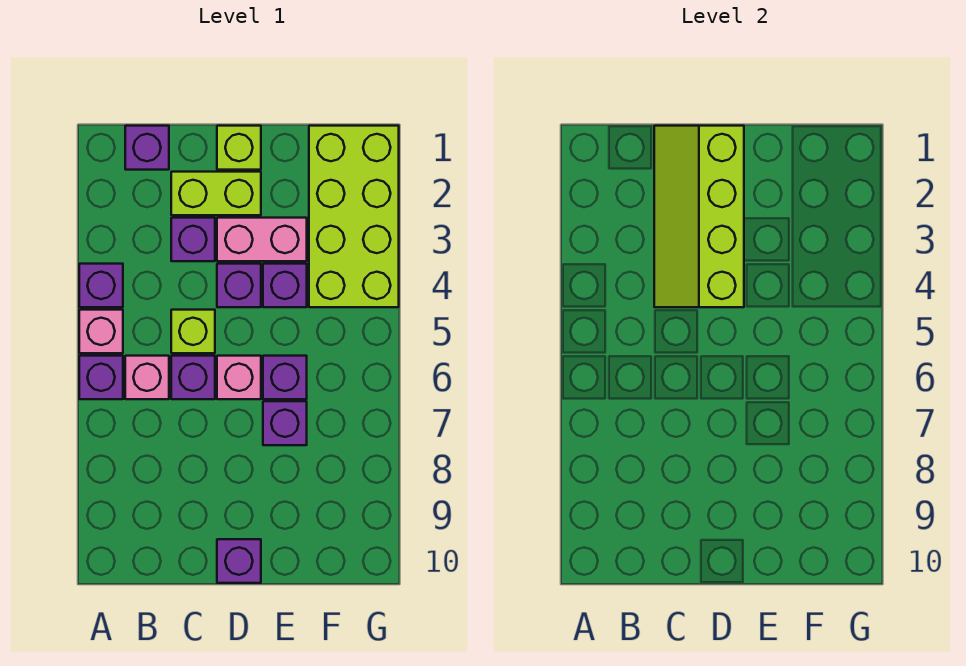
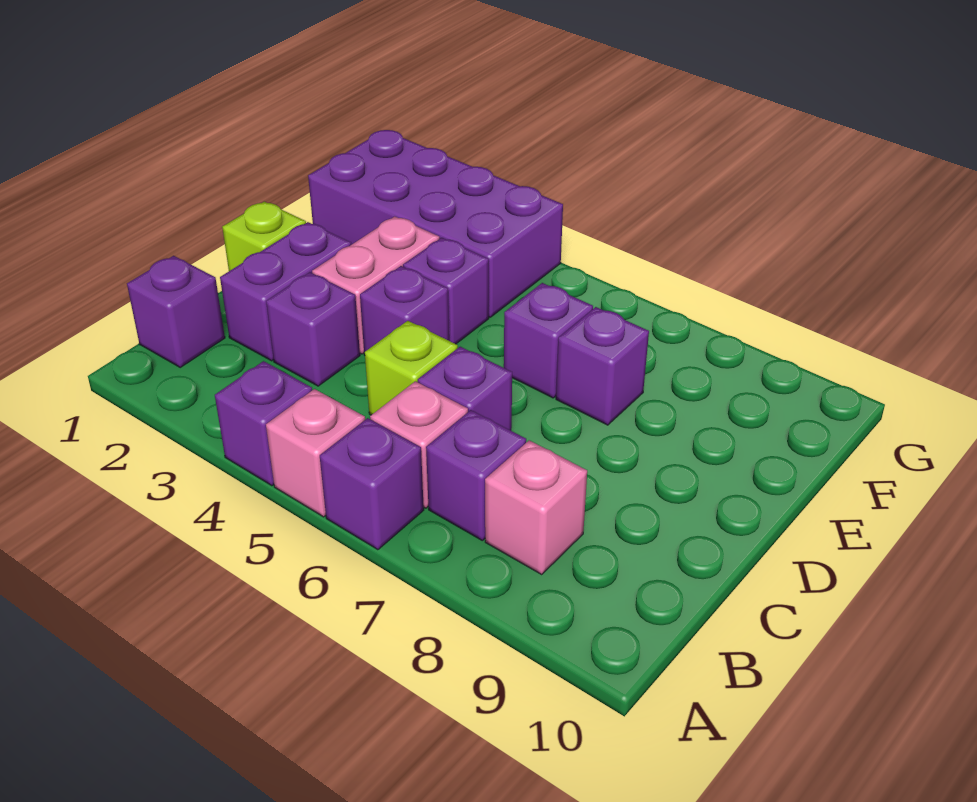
lime slope C1:D4 level 2 top D -> none
lime brick C2:D2 level 1 -> purple brick C2:D2 level 1
pink brick D6 level 1 -> pink brick B8 level 1
purple brick D10 level 1 -> purple brick B7 level 1
lime brick F1:G4 level 1 -> purple brick F1:G4 level 1

